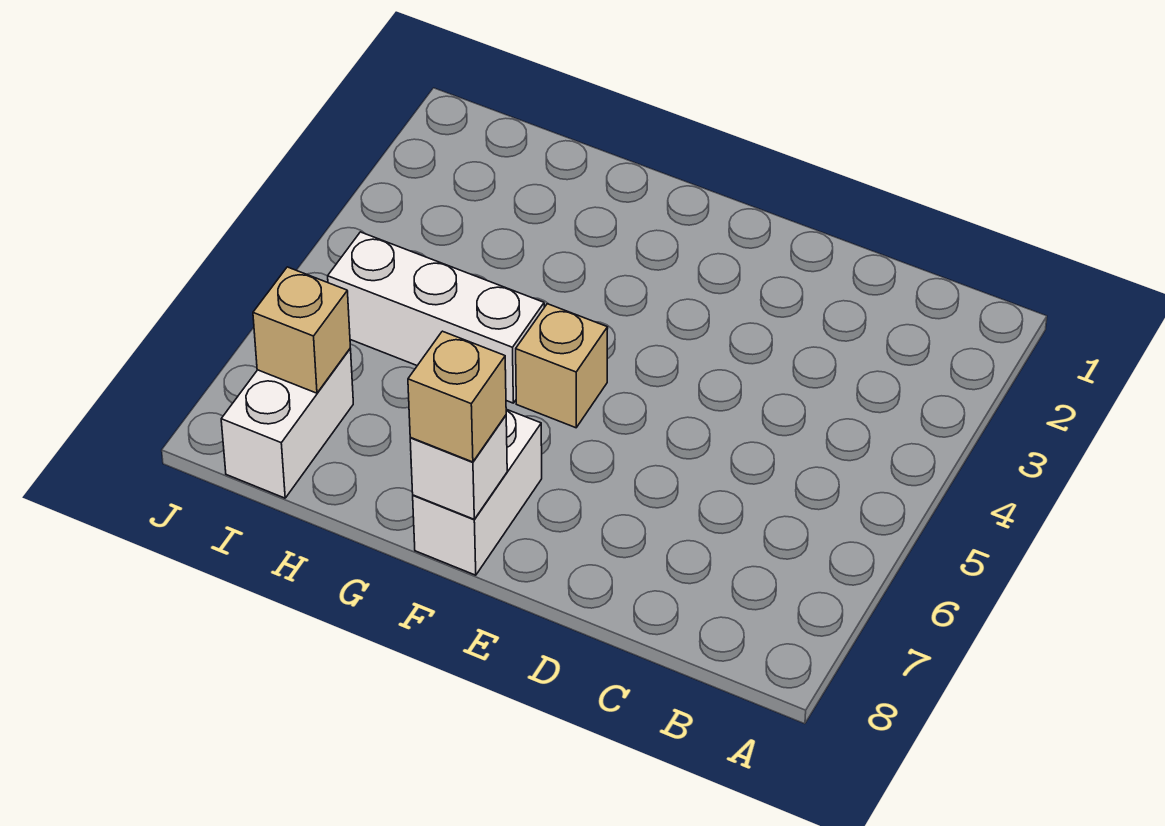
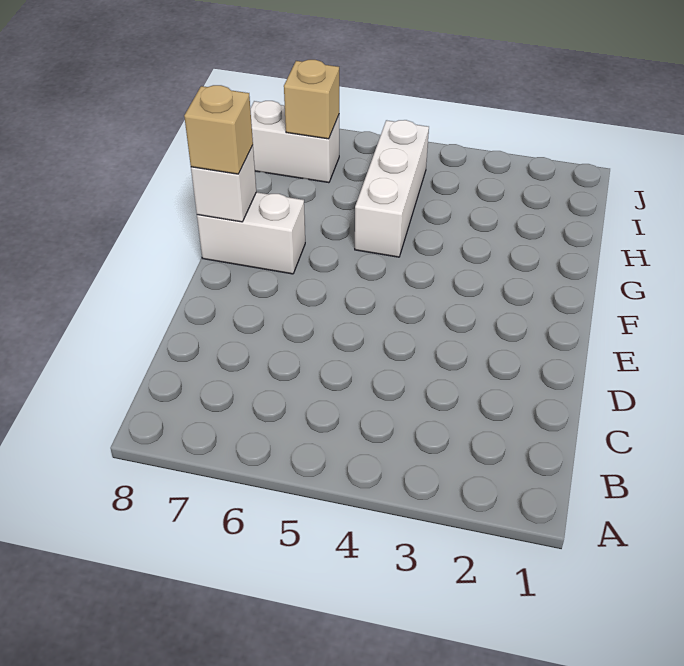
tan brick F5 level 1 -> none

